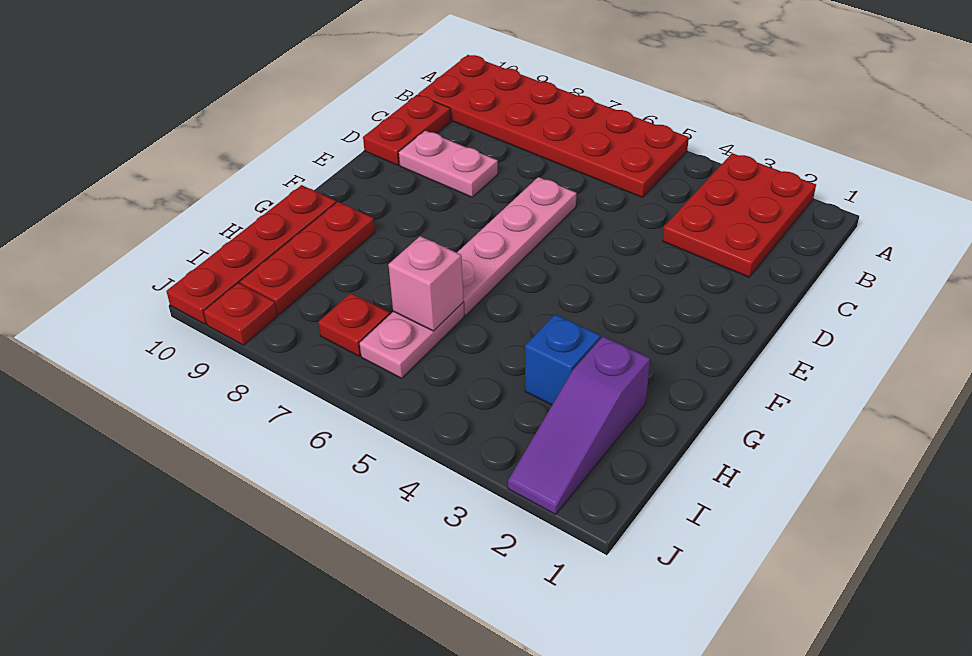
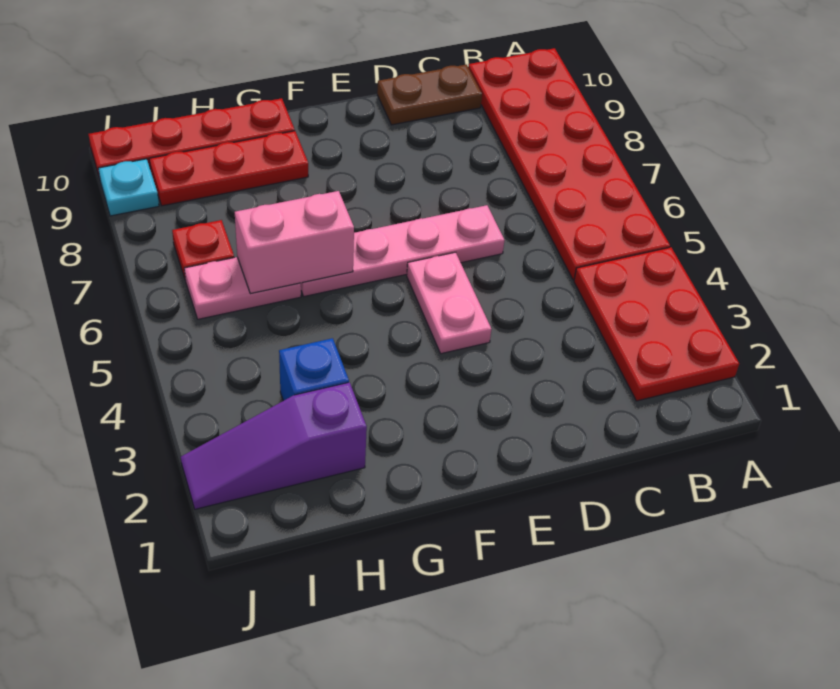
red plate A2:C3 level 1 -> red plate A2:B4 level 1
red plate C10:D10 level 1 -> brown plate C10:D10 level 1
pink plate D8:D9 level 1 -> pink plate E4:E5 level 1
pink brick H6 level 2 -> pink brick G6:H6 level 2
red plate J9 level 1 -> cyan plate J9 level 1

